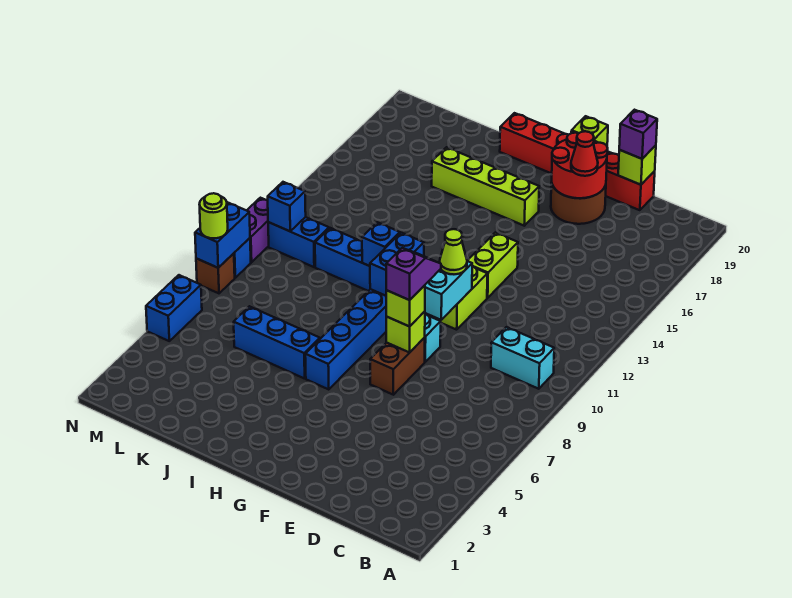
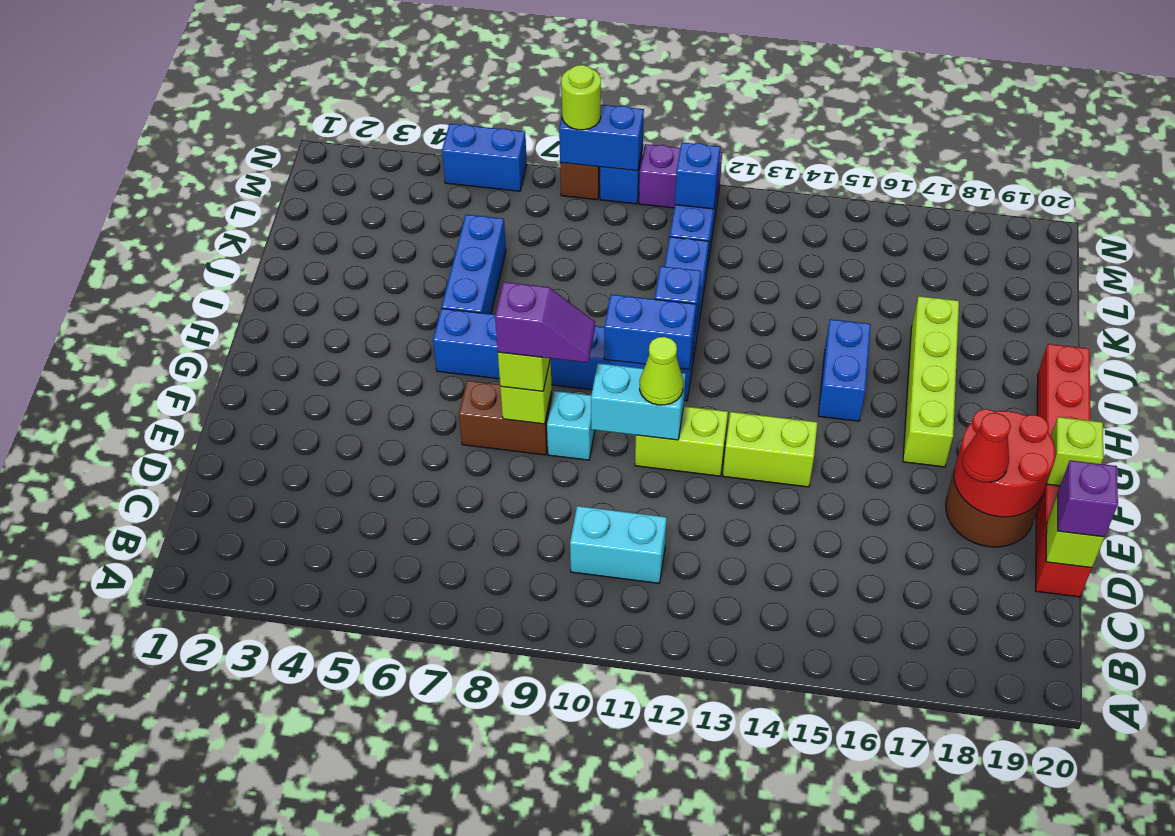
cyan brick B10:C10 level 1 -> cyan brick C10:C11 level 1
none -> blue brick H15:I15 level 1

